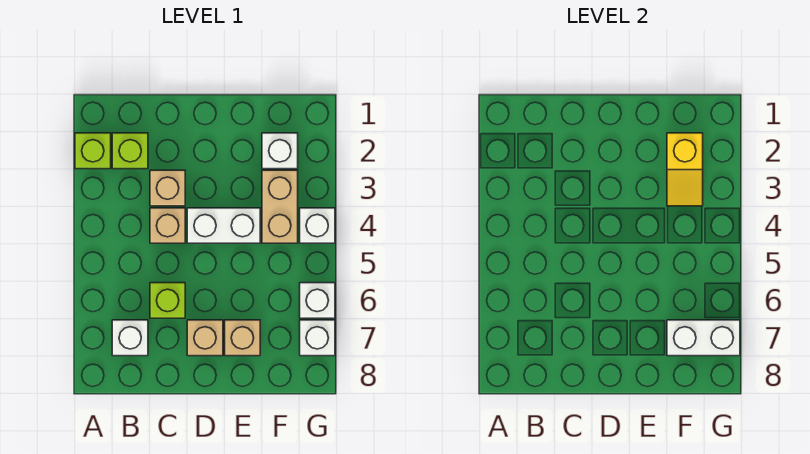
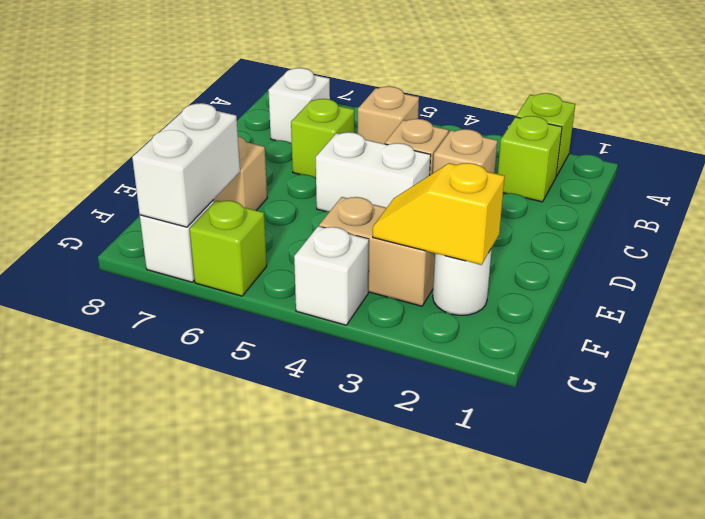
white brick D4:E4 level 1 -> white brick D4:D5 level 1
tan brick D7 level 1 -> tan brick B5 level 1
white brick F2 level 1 -> white round brick F2 level 1
white brick G6 level 1 -> lime brick G6 level 1

